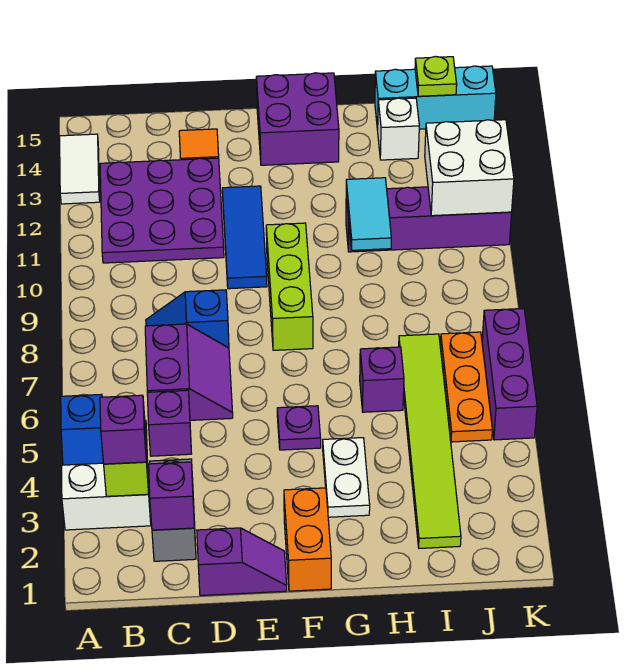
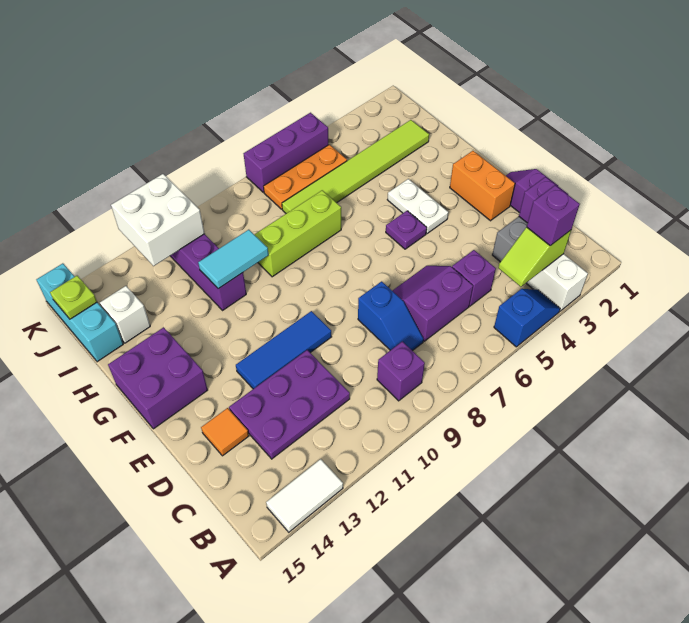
purple plate B11:D13 level 1 -> purple plate C11:D13 level 1
orange brick F1:F2 level 1 -> orange brick E2:F2 level 1
lime brick F8:F10 level 1 -> lime brick H7:H9 level 1
white plate G3:G4 level 1 -> white plate F4:G4 level 1
purple brick H6 level 1 -> purple brick B9 level 1

